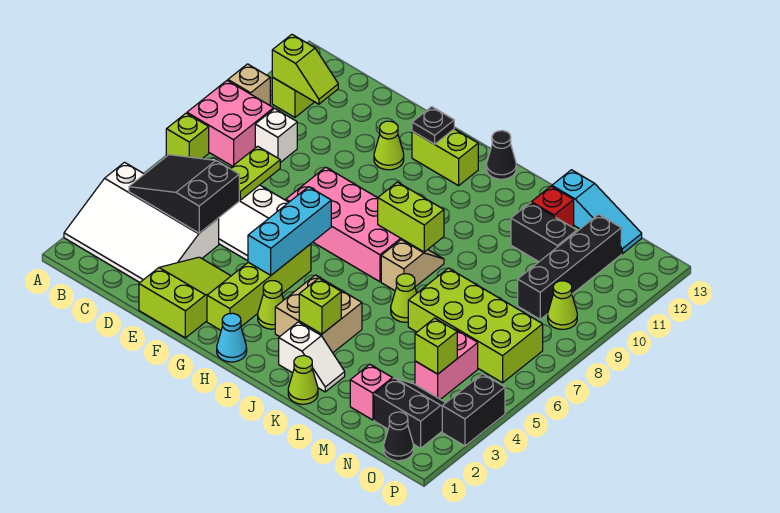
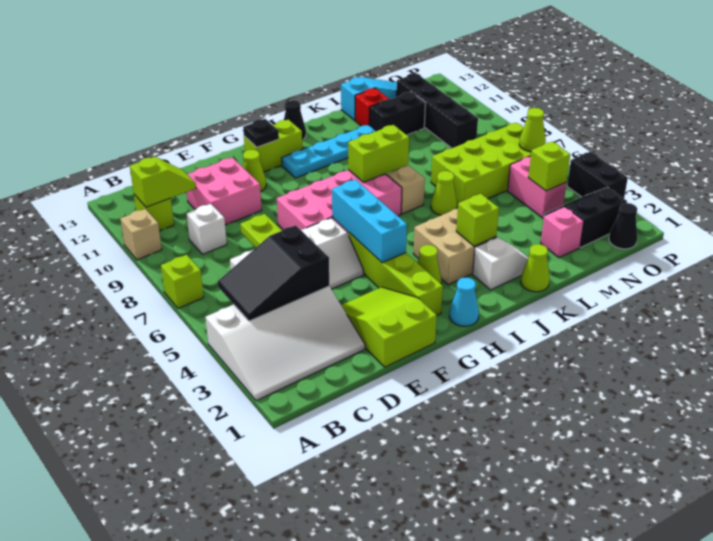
pink brick A8:B9 level 1 -> pink brick D10:E11 level 1
none -> cyan plate H11:K11 level 1
lime cone O9 level 1 -> lime cone O6 level 2

